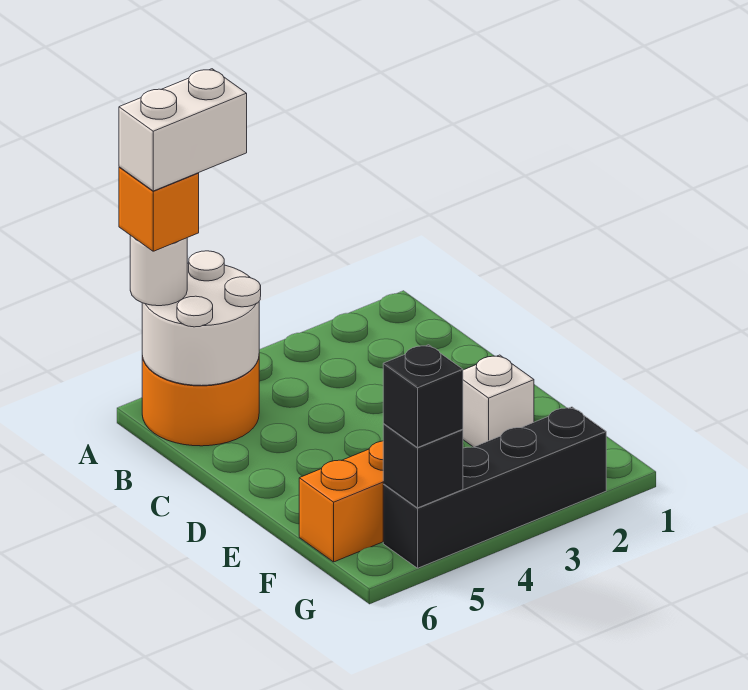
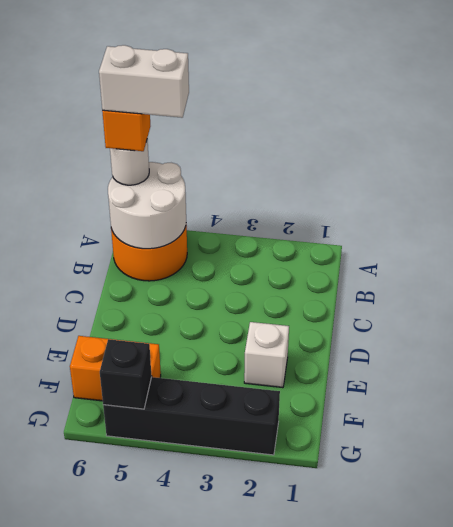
black brick G5 level 3 -> none

